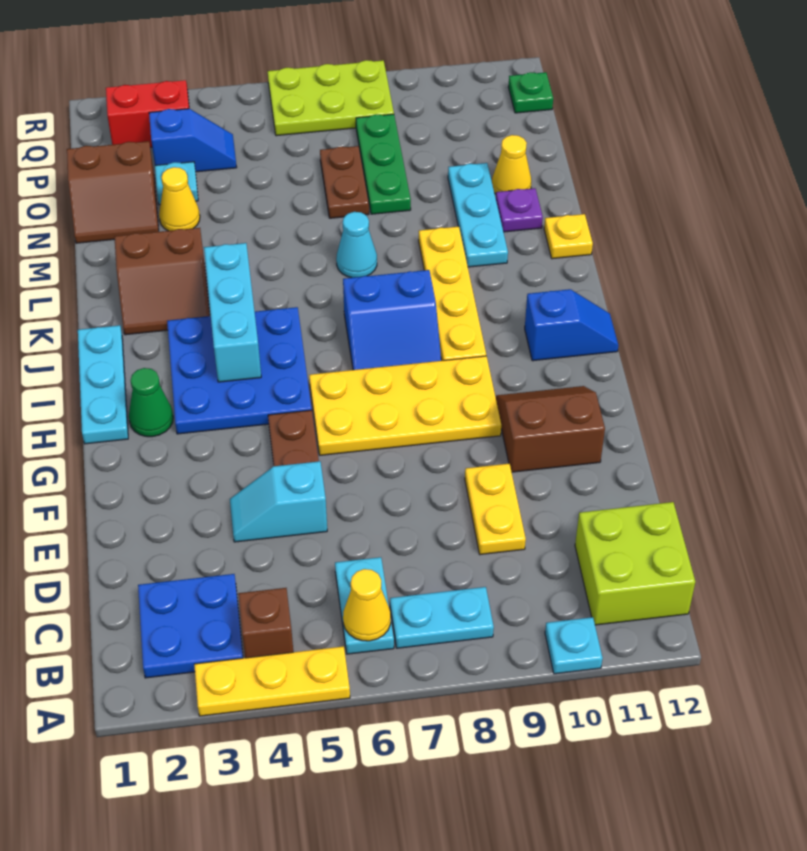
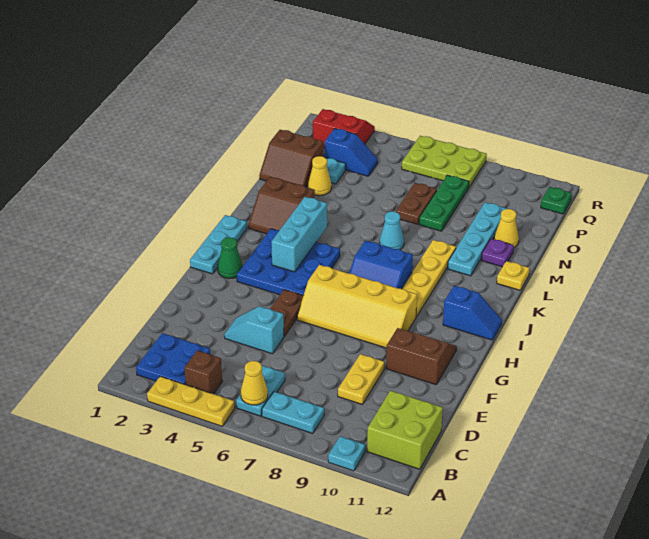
yellow plate G6:H9 level 1 -> yellow slope G6:H9 level 1 top H
cyan plate L10:N10 level 1 -> cyan plate L10:O10 level 1

